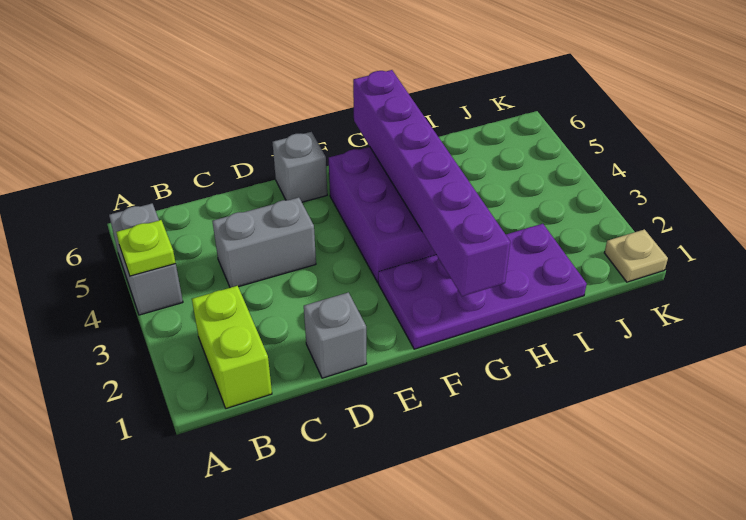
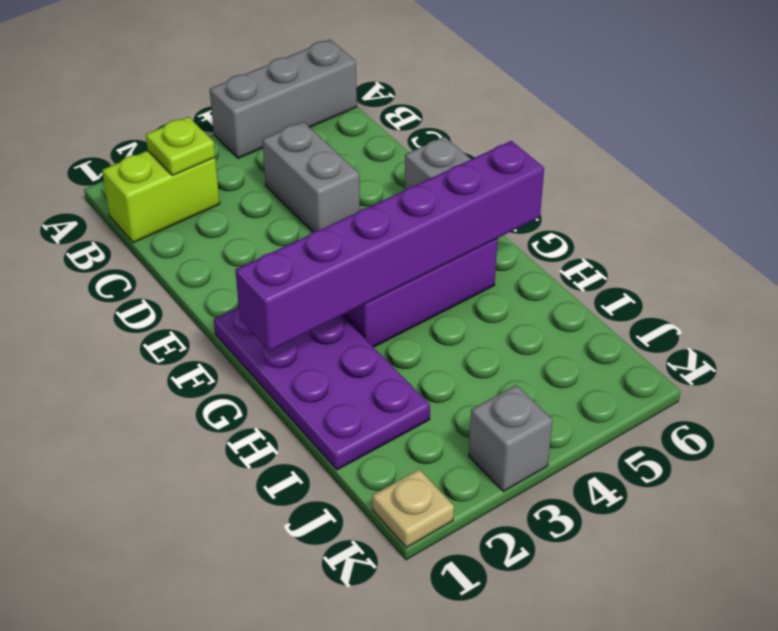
grey brick A4:A5 level 1 -> grey brick A4:A6 level 1
lime plate A4 level 2 -> lime plate B2 level 2
grey brick D1 level 1 -> grey brick K3 level 1

